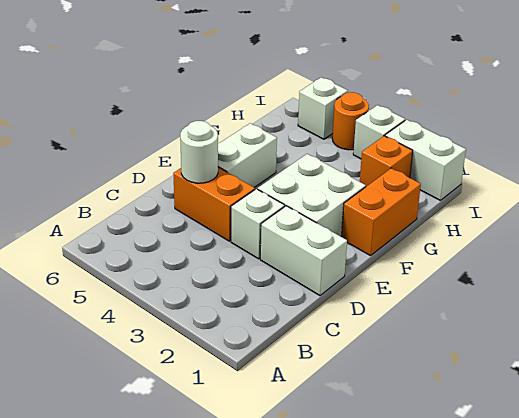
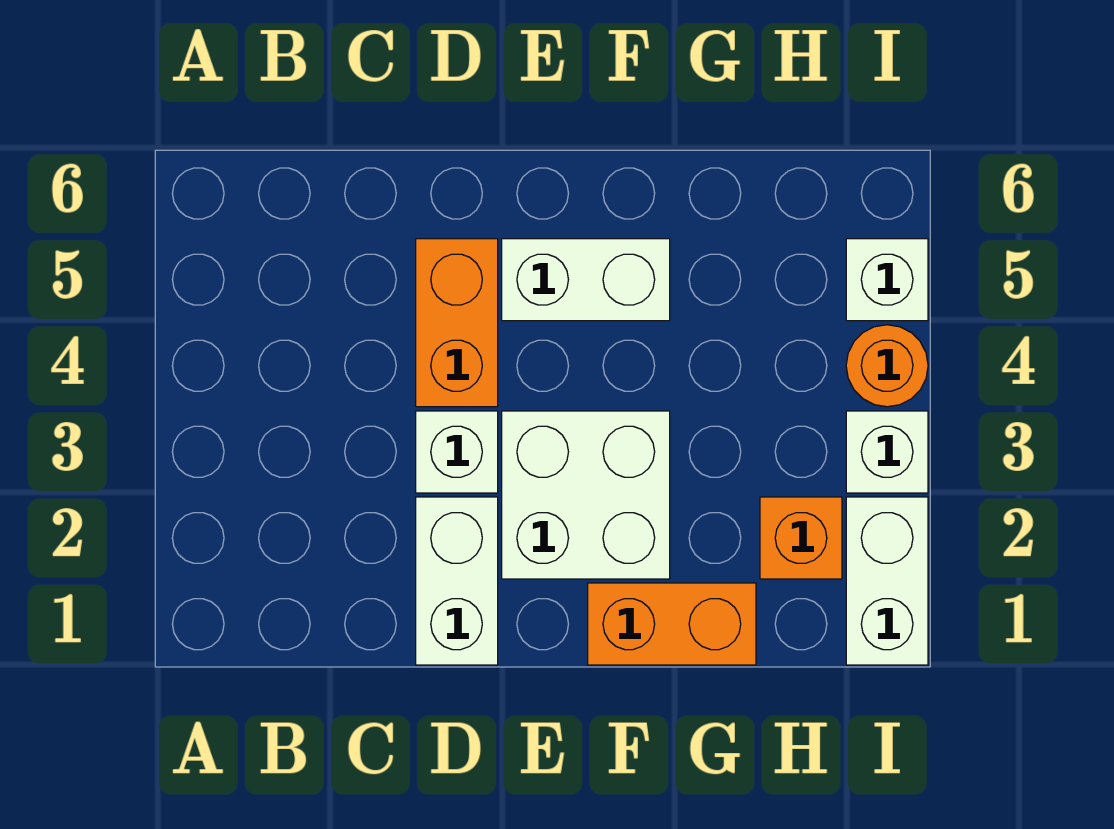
white round brick D5 level 2 -> none

